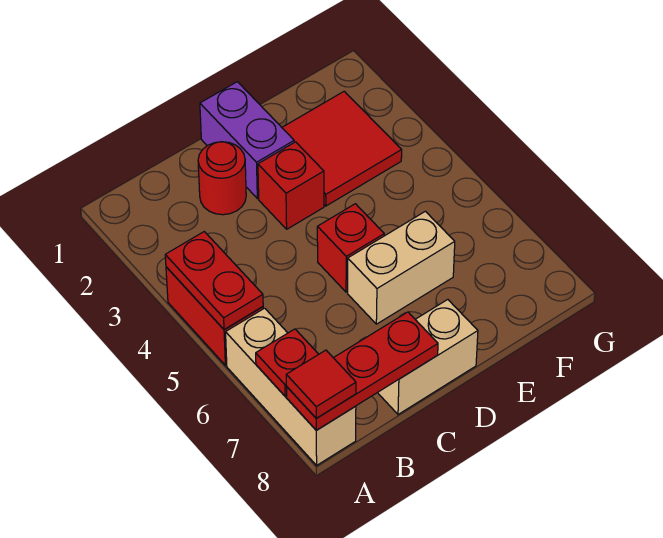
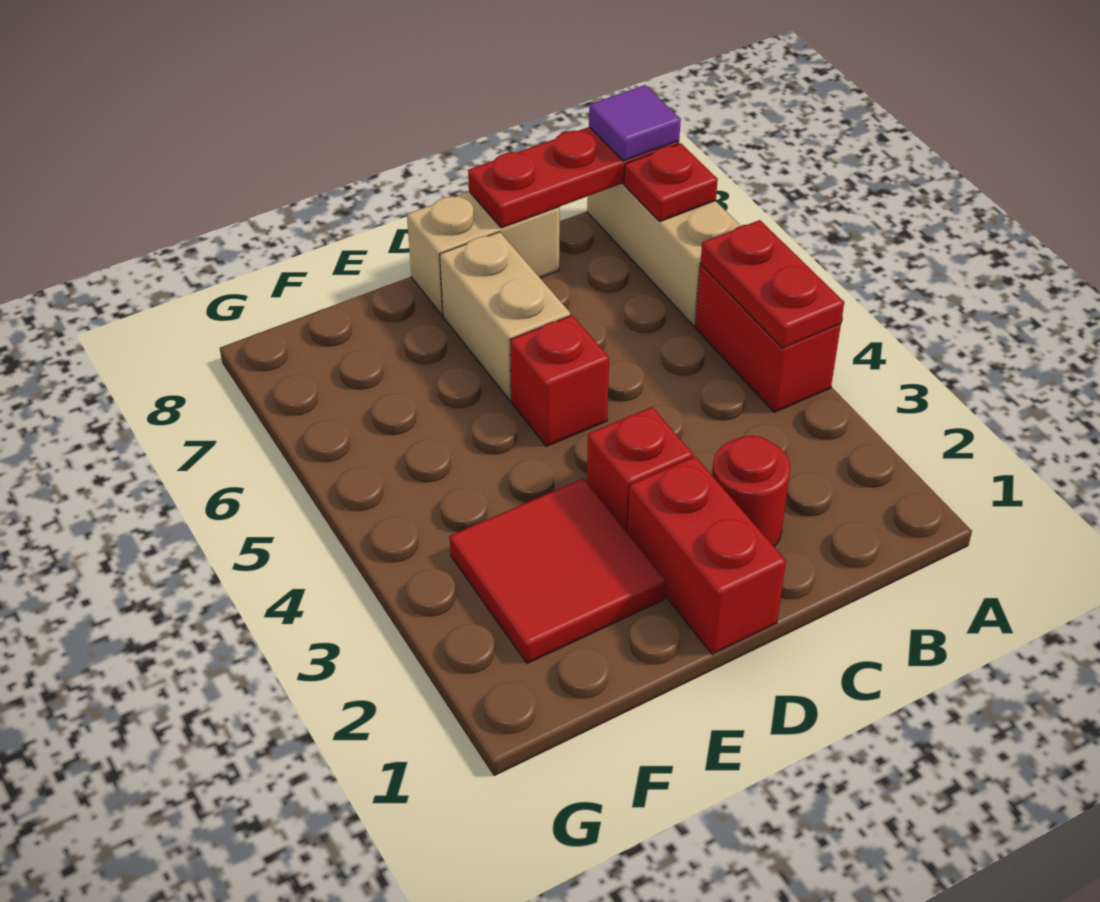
red tile A8 level 3 -> purple tile A8 level 3
purple brick D1:D2 level 1 -> red brick D1:D2 level 1
tan brick D6:E6 level 1 -> tan brick D6:D7 level 1

